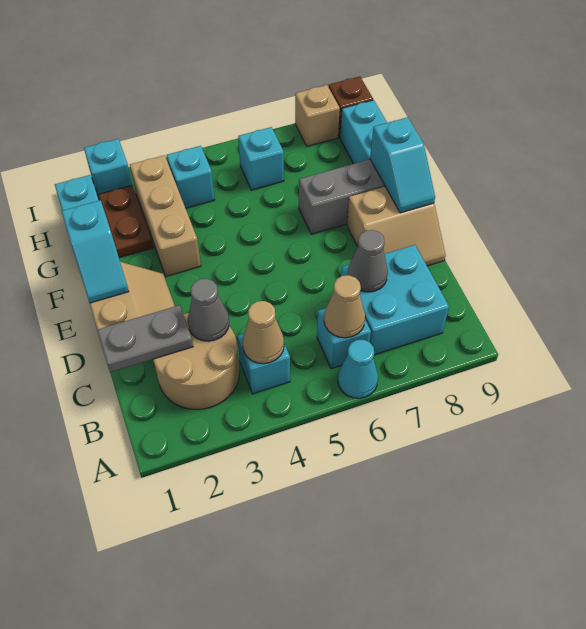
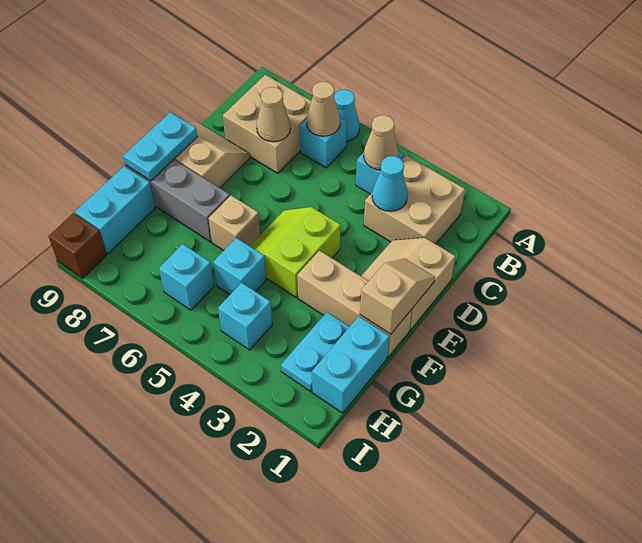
tan round brick B2:C3 level 1 -> tan brick B2:C3 level 1
cyan brick B7:C8 level 1 -> tan brick B7:C8 level 1
grey plate C1:C2 level 2 -> none
grey cone C3 level 2 -> cyan cone C3 level 2
grey cone C7 level 2 -> tan cone C7 level 2
cyan slope E1:F1 level 2 top F -> tan slope E1:F1 level 2 top F
none -> lime slope E4:F5 level 1 top 4
cyan slope E9:F9 level 2 top F -> cyan plate E9:F9 level 2
tan brick F3:H3 level 1 -> tan brick F1:F3 level 1
brown plate G2:H2 level 1 -> cyan plate G2:H2 level 1
cyan brick I2 level 1 -> cyan brick G5 level 1
tan brick I8 level 1 -> tan brick F6 level 1

